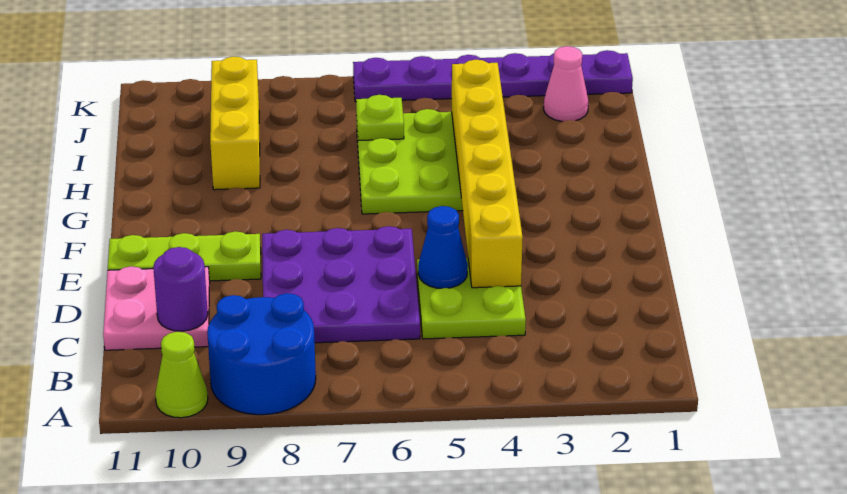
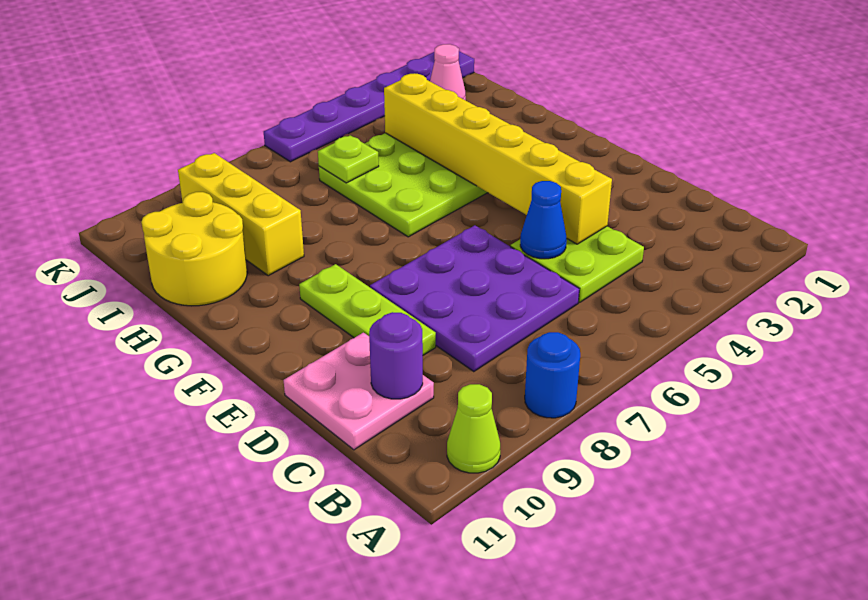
blue round brick A8:B9 level 1 -> blue round brick A8 level 1
lime plate E9:E11 level 1 -> lime plate D9:F9 level 1
none -> yellow round brick H10:I11 level 1

